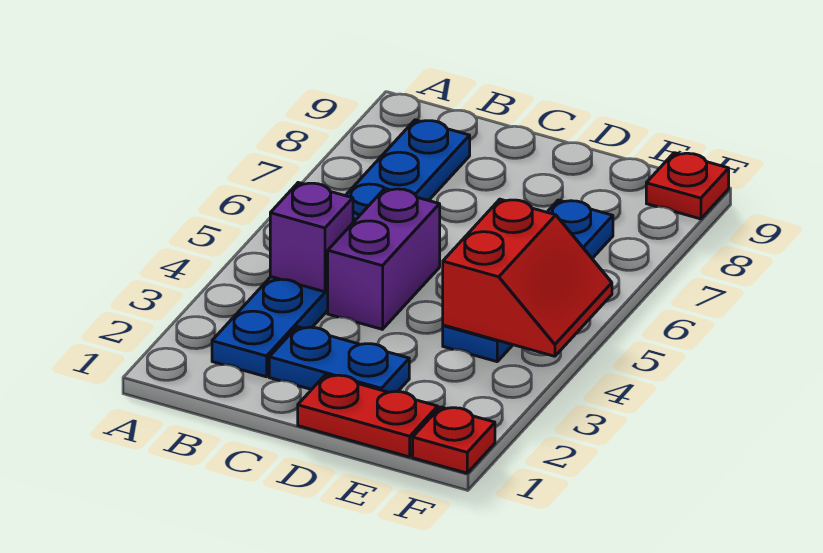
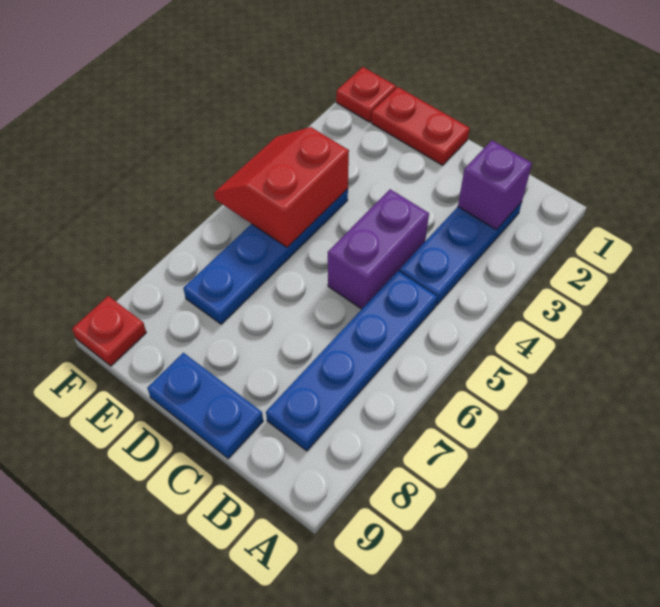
purple brick B4 level 2 -> purple brick B2 level 2
blue plate C2:D2 level 1 -> blue plate C9:D9 level 1

